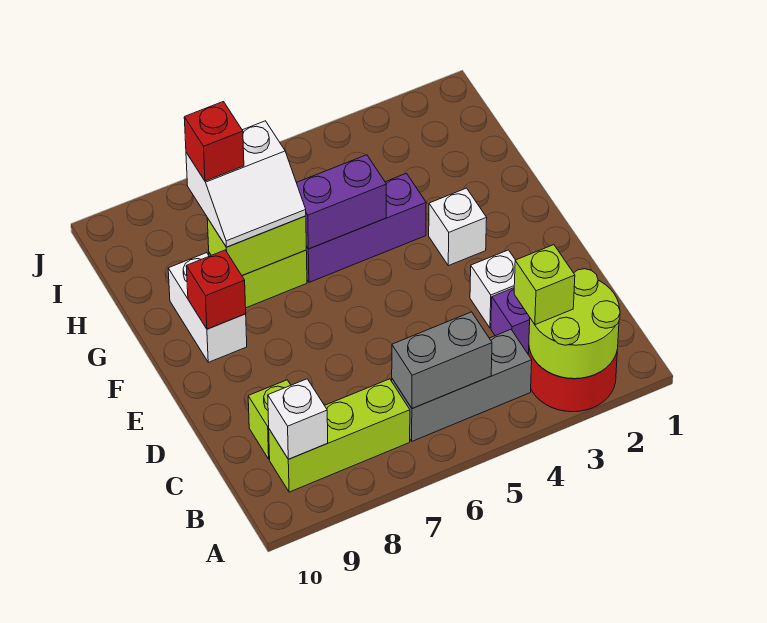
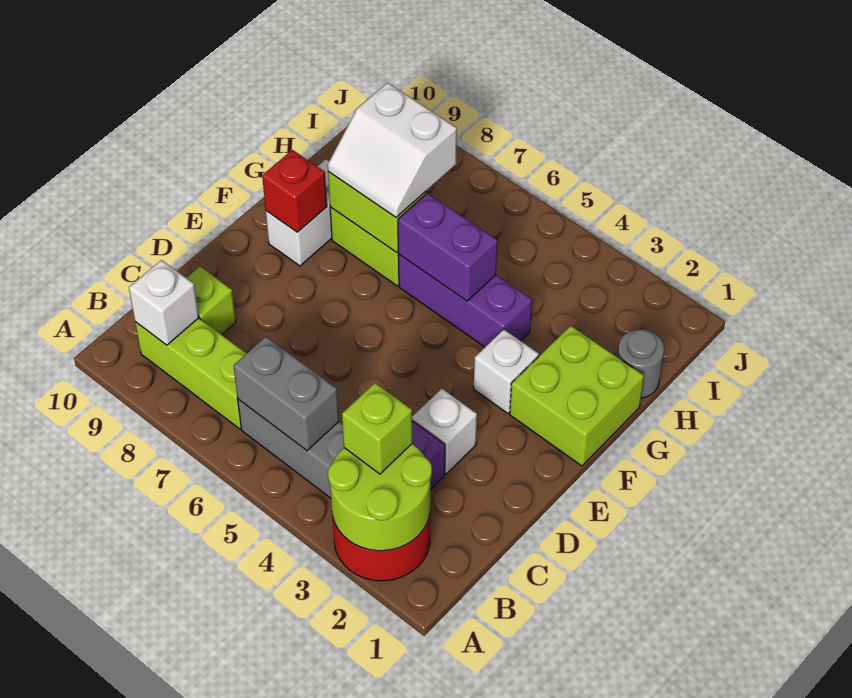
none -> lime brick F1:G2 level 1
none -> grey round brick H1 level 1
red brick H8 level 4 -> none

